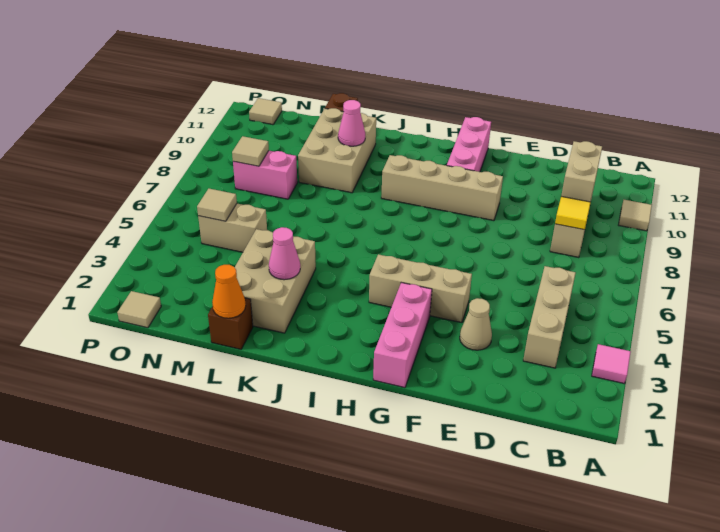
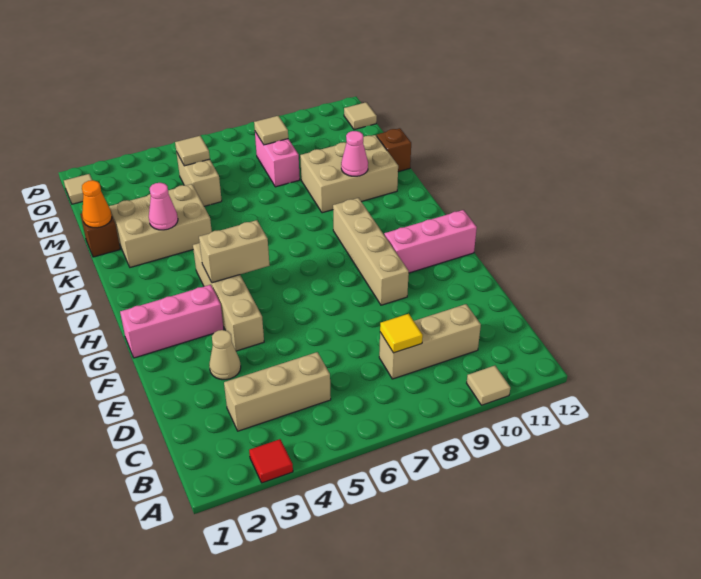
pink tile A3 level 1 -> red tile A3 level 1
tan brick C9:C10 level 2 -> tan brick H4:H5 level 2
tan brick F4:H4 level 1 -> tan brick F4:I4 level 1

